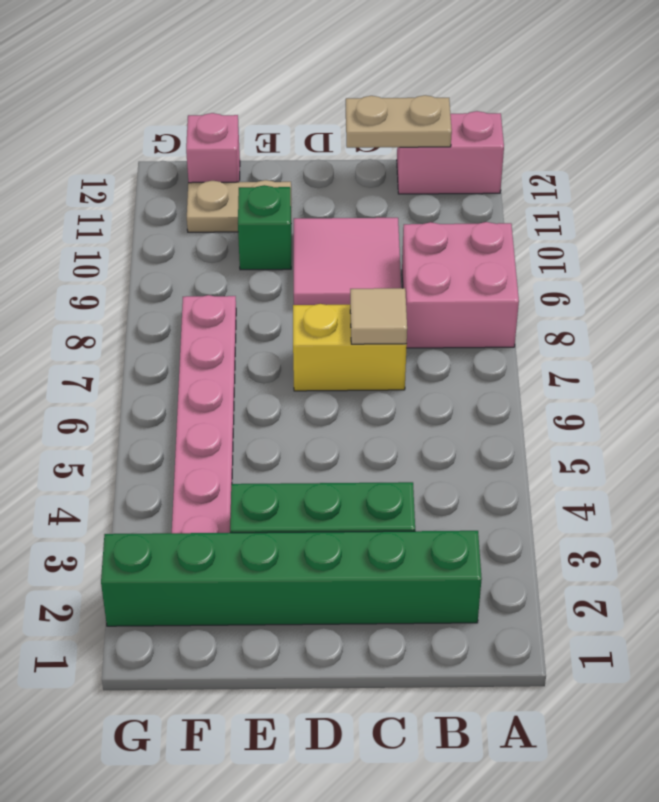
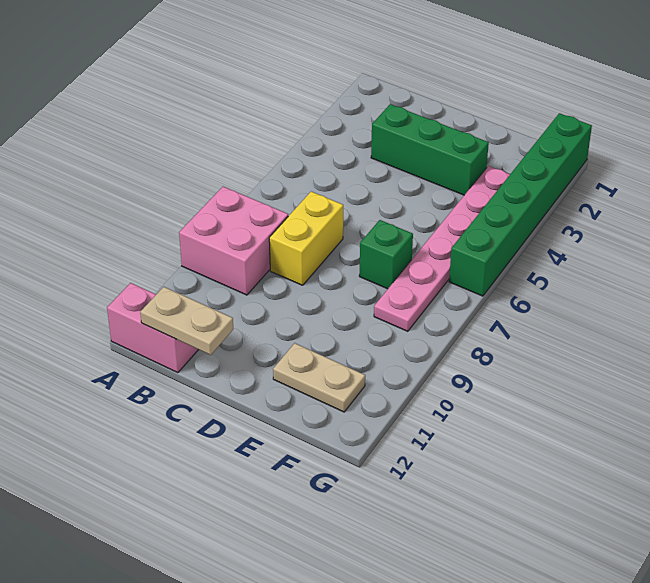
green brick B2:G2 level 1 -> green brick G1:G6 level 1
yellow brick C7:D7 level 1 -> yellow brick C7:C8 level 1
tan tile C7 level 2 -> none
pink tile C9:D10 level 1 -> none
green brick E10 level 1 -> green brick E7 level 1
pink brick F12 level 1 -> none

